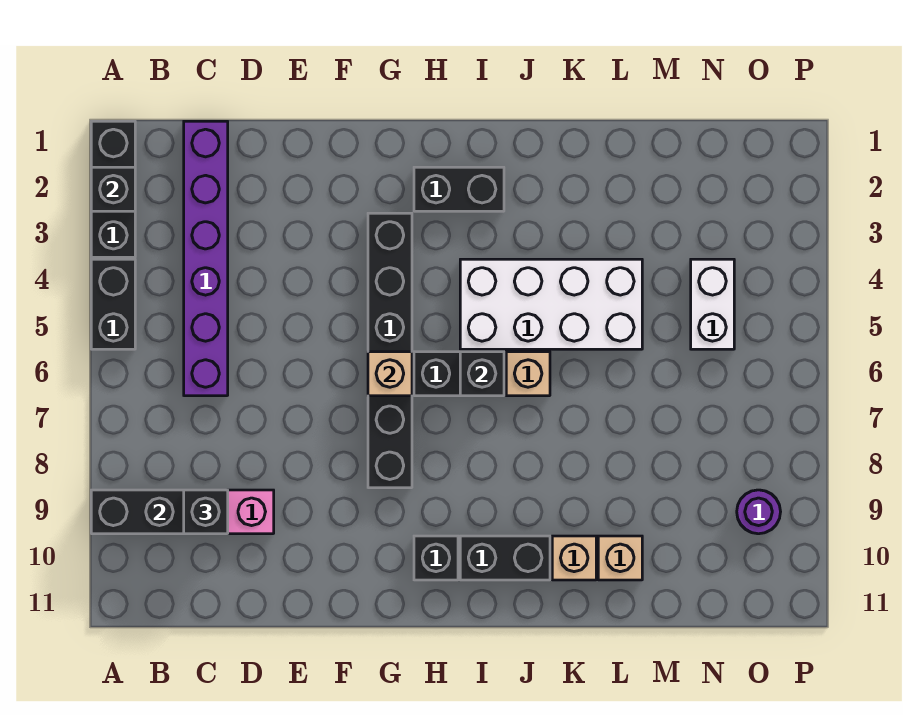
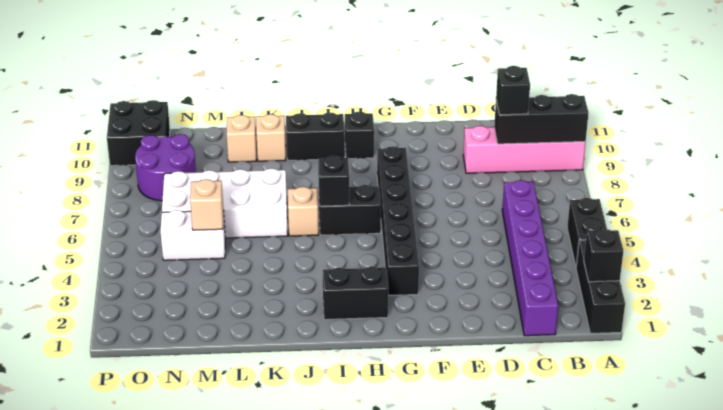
tan brick G6 level 2 -> tan brick M5 level 2
white brick I4:L5 level 1 -> white brick K6:N7 level 1
white brick N4:N5 level 1 -> white brick M5:N5 level 1
purple round brick O9 level 1 -> purple round brick N8:O9 level 1
none -> black brick O10:P11 level 1

